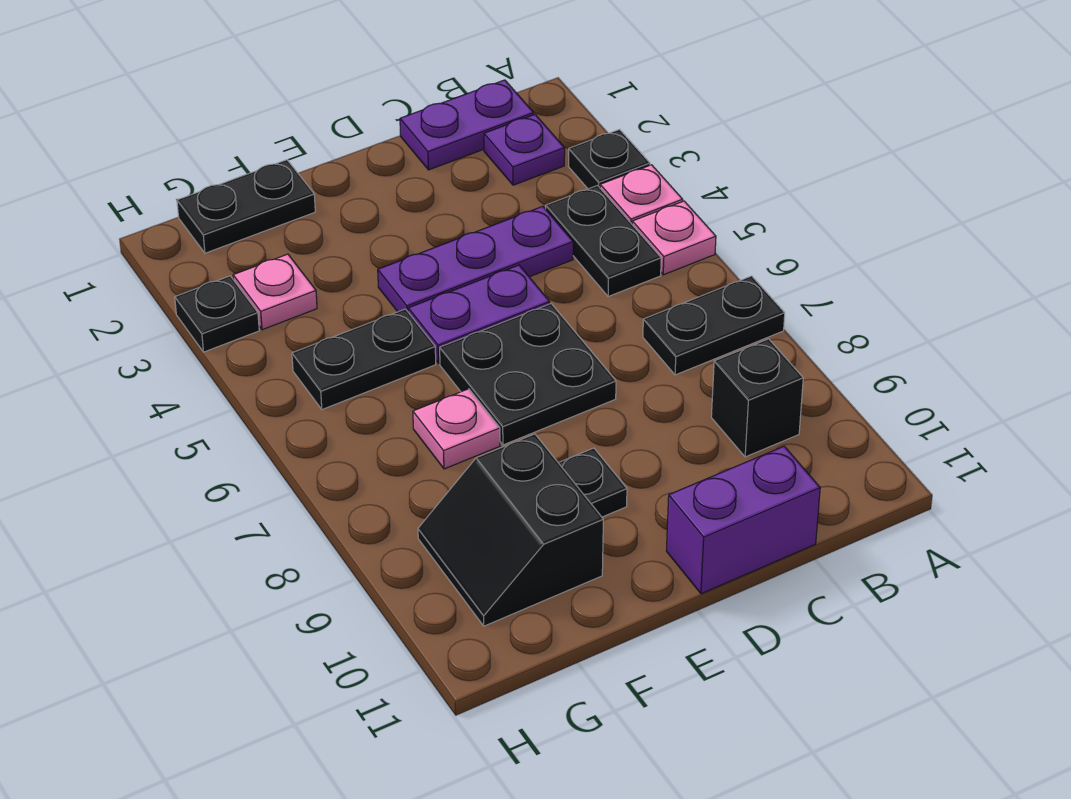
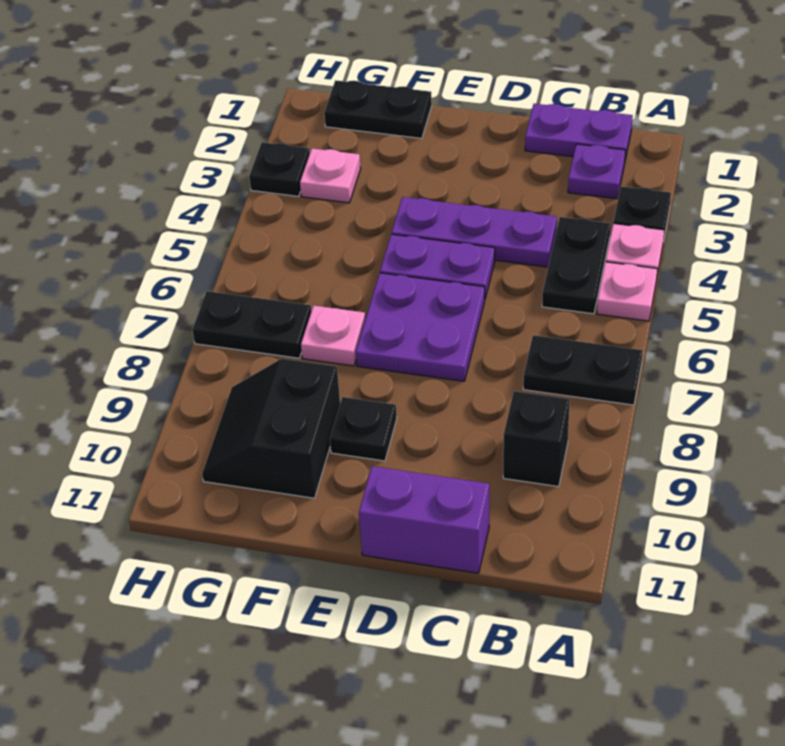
black plate D6:E7 level 1 -> purple plate D6:E7 level 1
black plate F5:G5 level 1 -> black plate G7:H7 level 1

